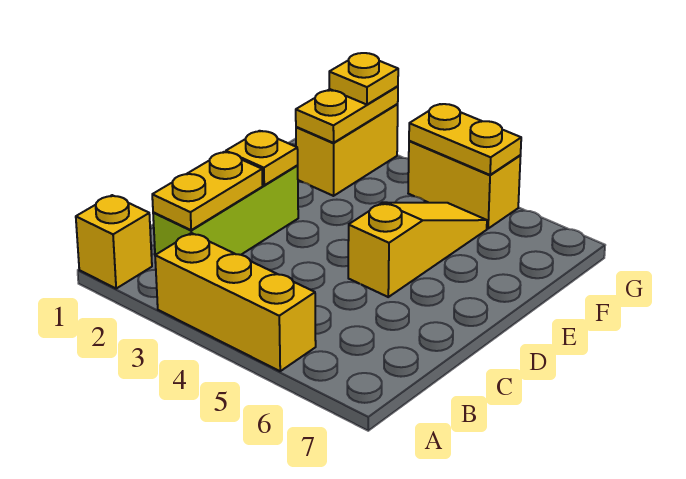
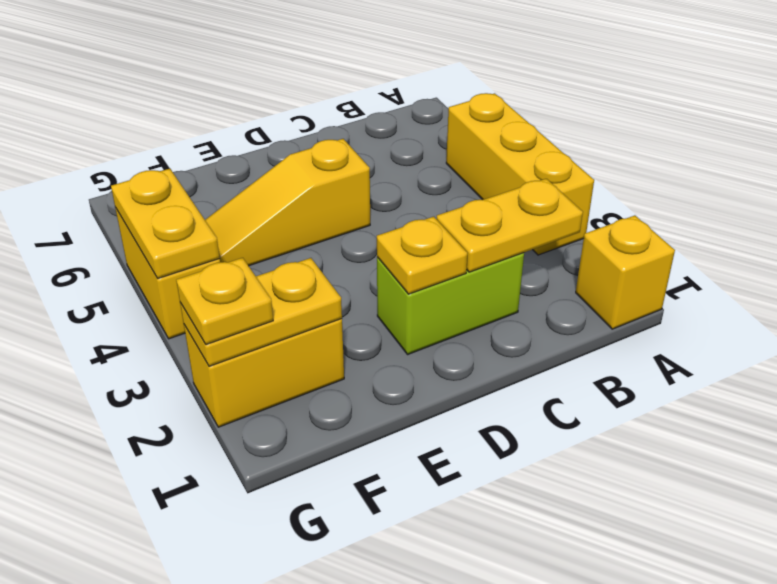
lime brick B2:D2 level 1 -> lime brick C2:D2 level 1

